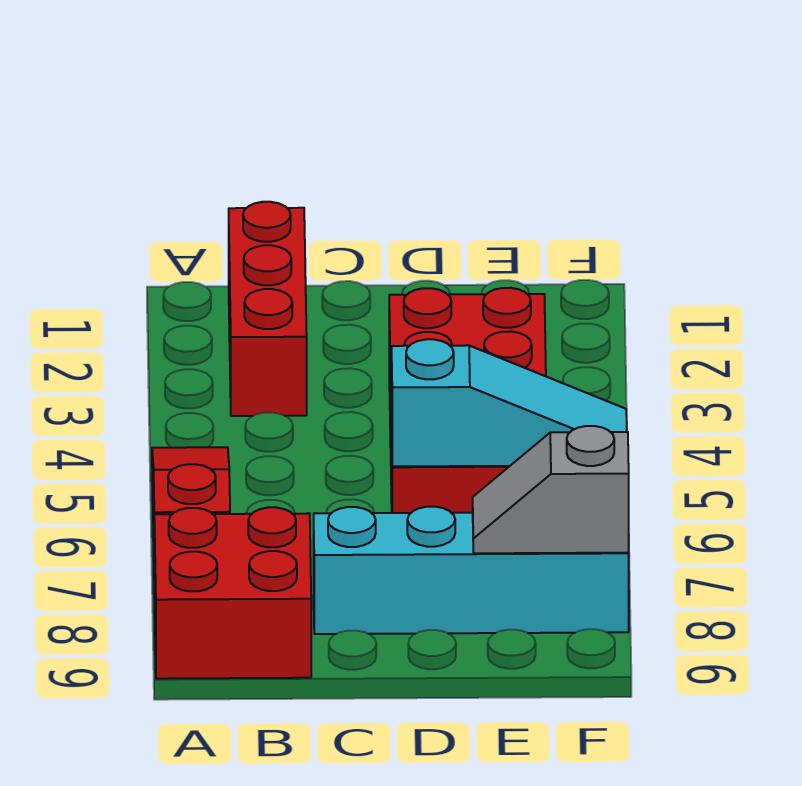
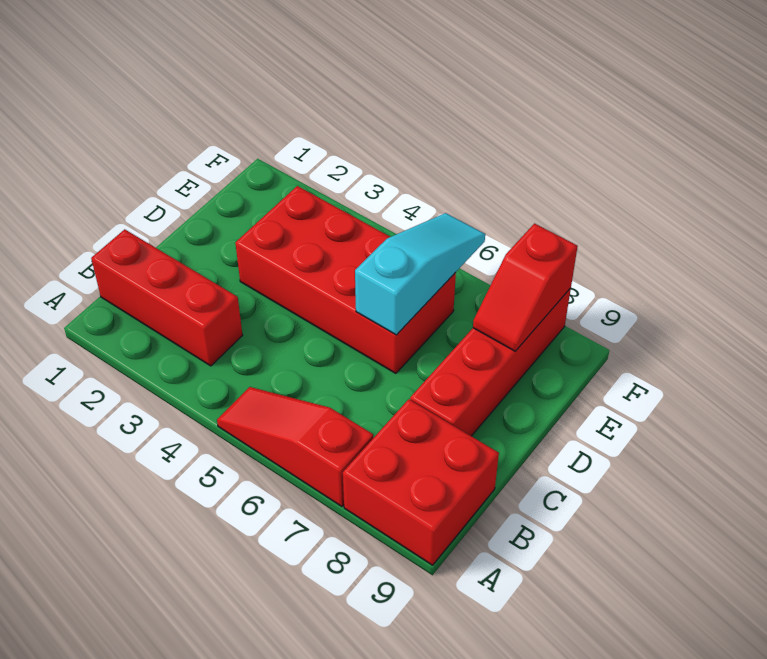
cyan brick C8:F8 level 1 -> red brick C8:F8 level 1
grey slope E8:F8 level 2 top F -> red slope E8:F8 level 2 top F

